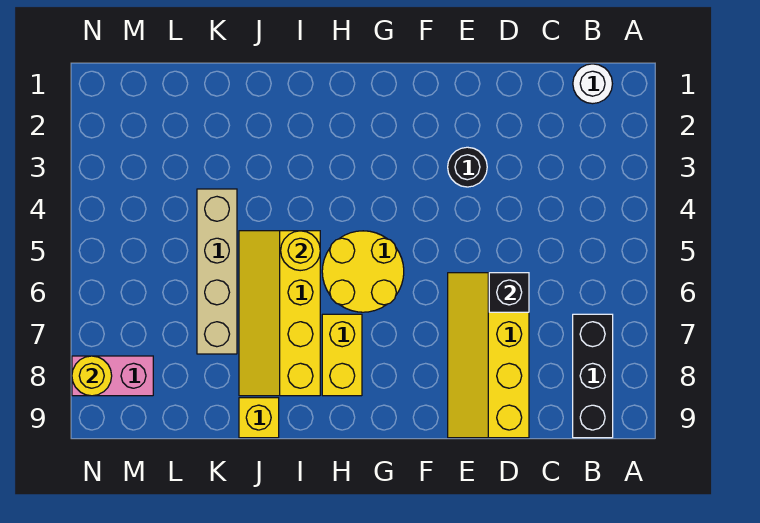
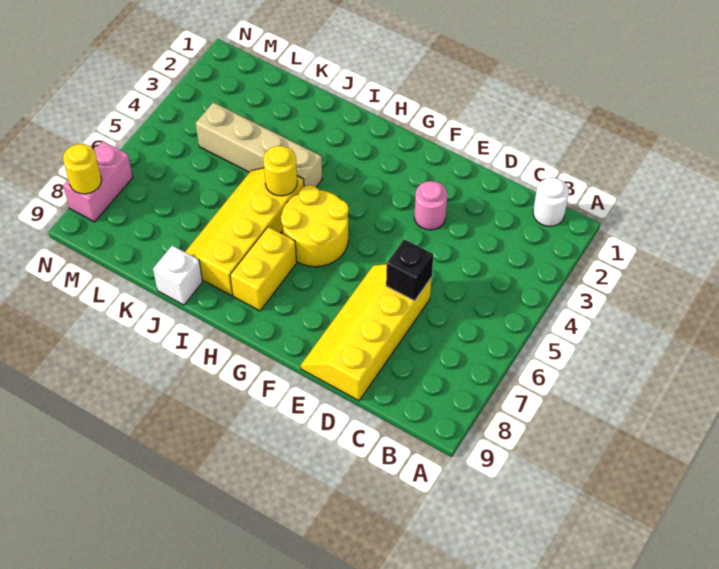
black brick B7:B9 level 1 -> none
black round brick E3 level 1 -> pink round brick E3 level 1
yellow brick J9 level 1 -> white brick J9 level 1
tan brick K4:K7 level 1 -> tan brick I4:L4 level 1
pink brick M8:N8 level 1 -> pink brick N7:N8 level 1

